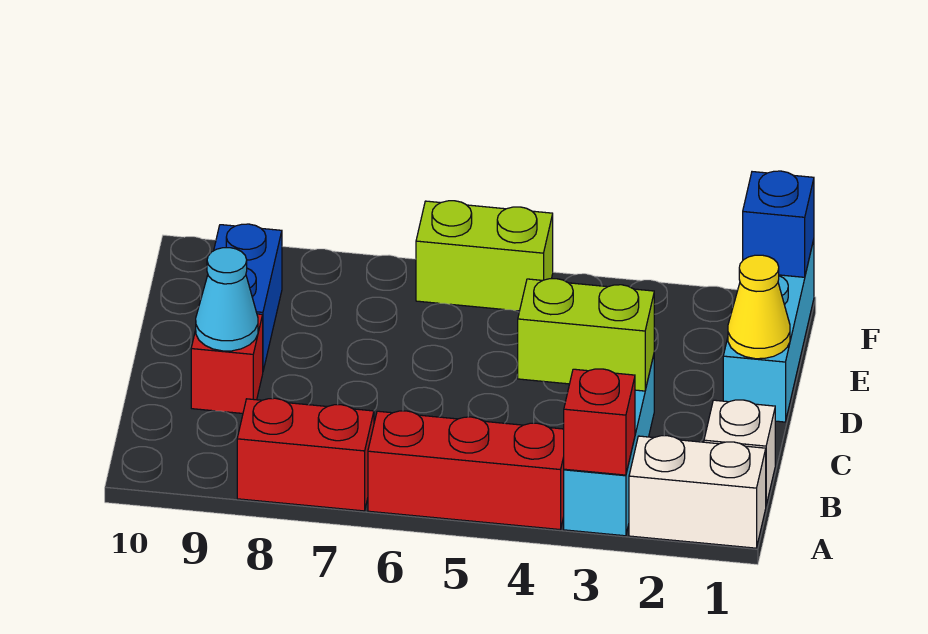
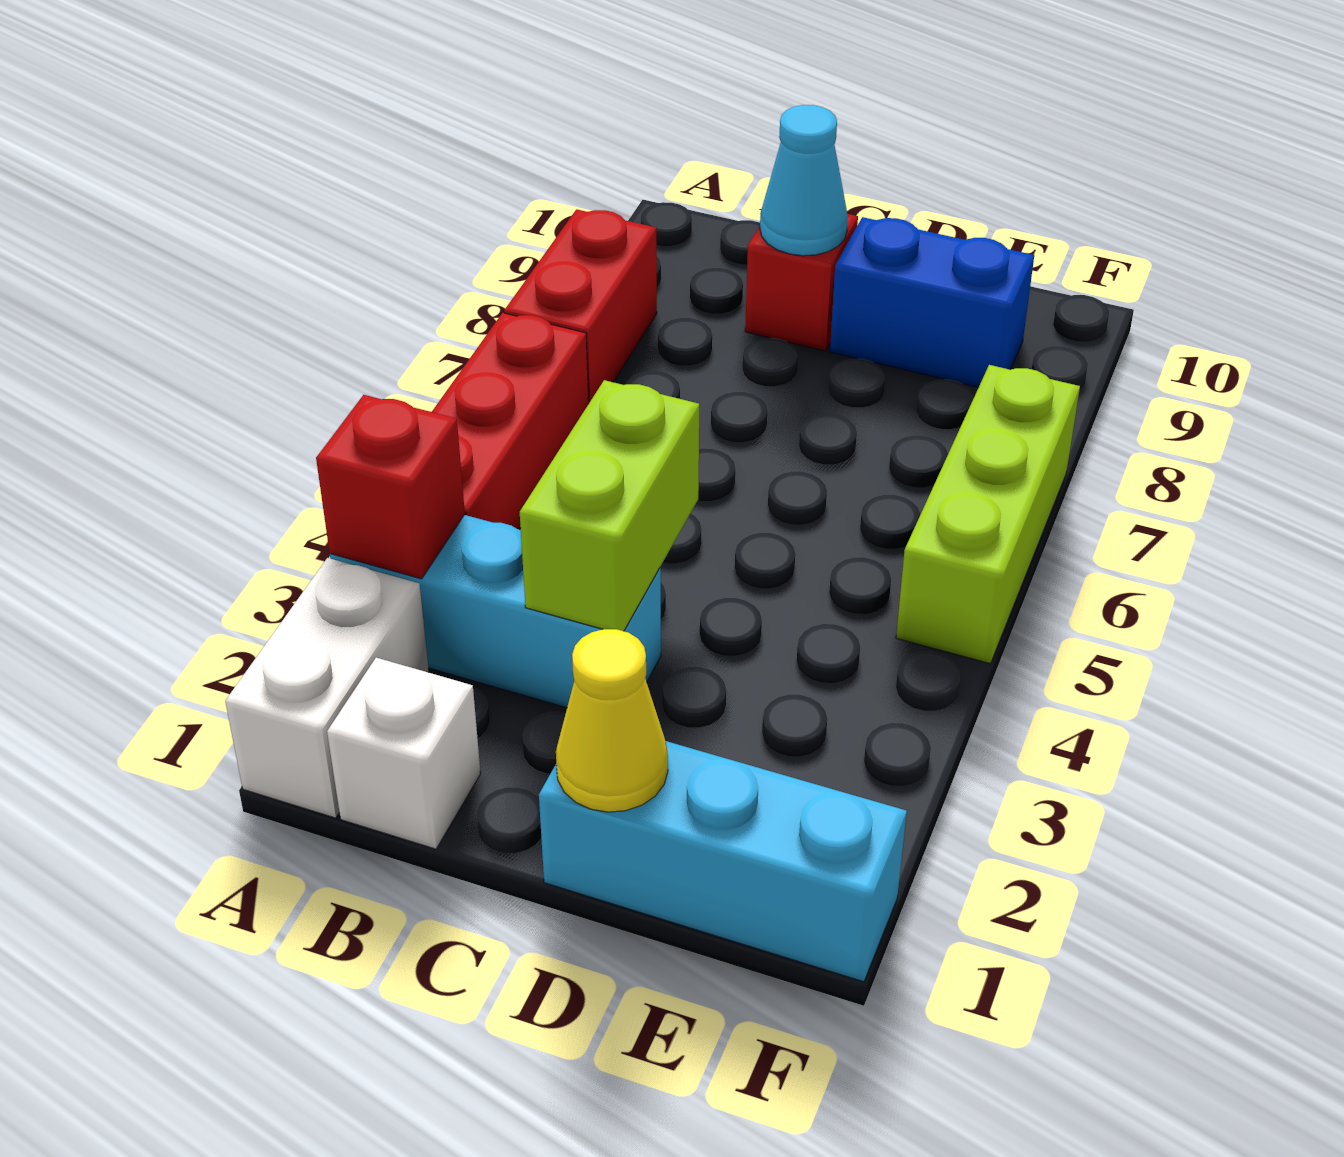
blue brick F1 level 2 -> none
lime brick F5:F6 level 1 -> lime brick F5:F7 level 1

